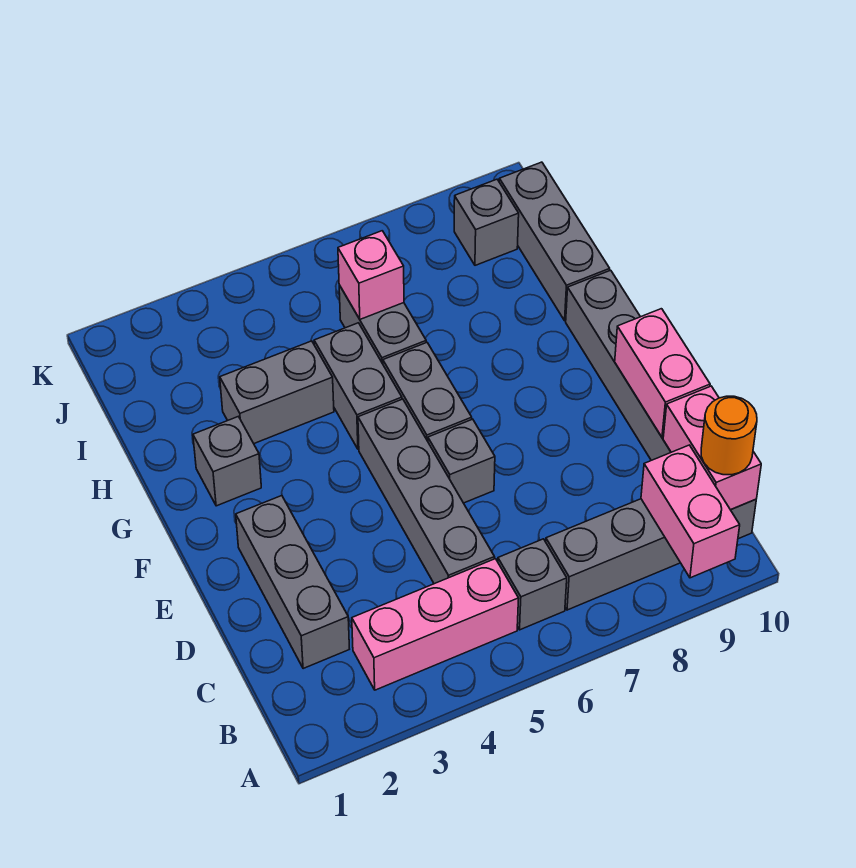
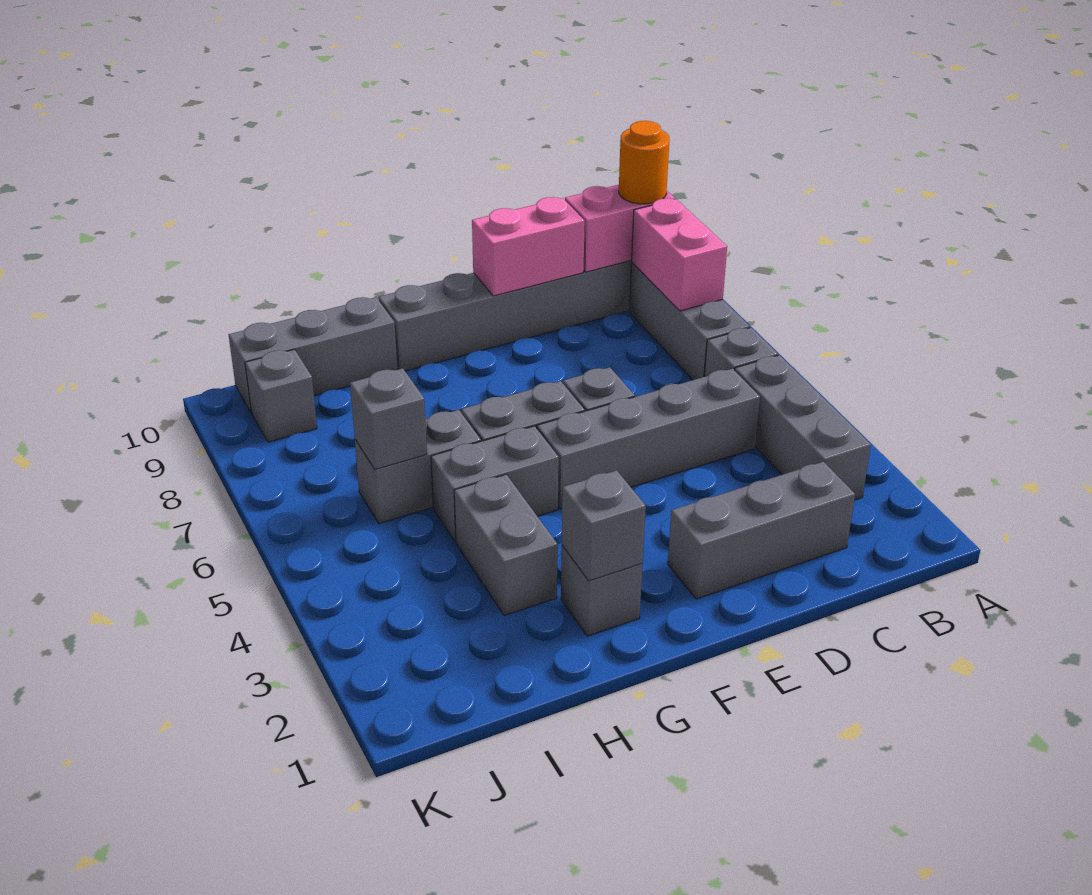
pink brick A9:B9 level 2 -> pink brick B8:B9 level 2
pink brick B3:B5 level 1 -> grey brick B3:B5 level 1
none -> grey brick G2 level 2
pink brick I6 level 2 -> grey brick I6 level 2

